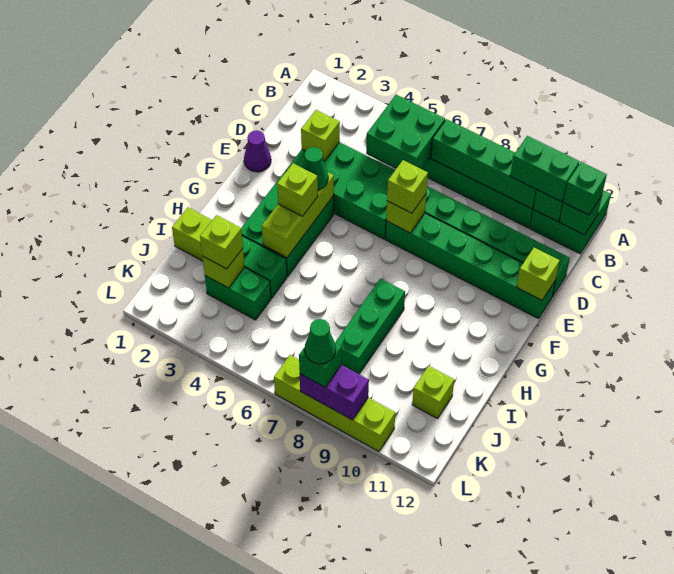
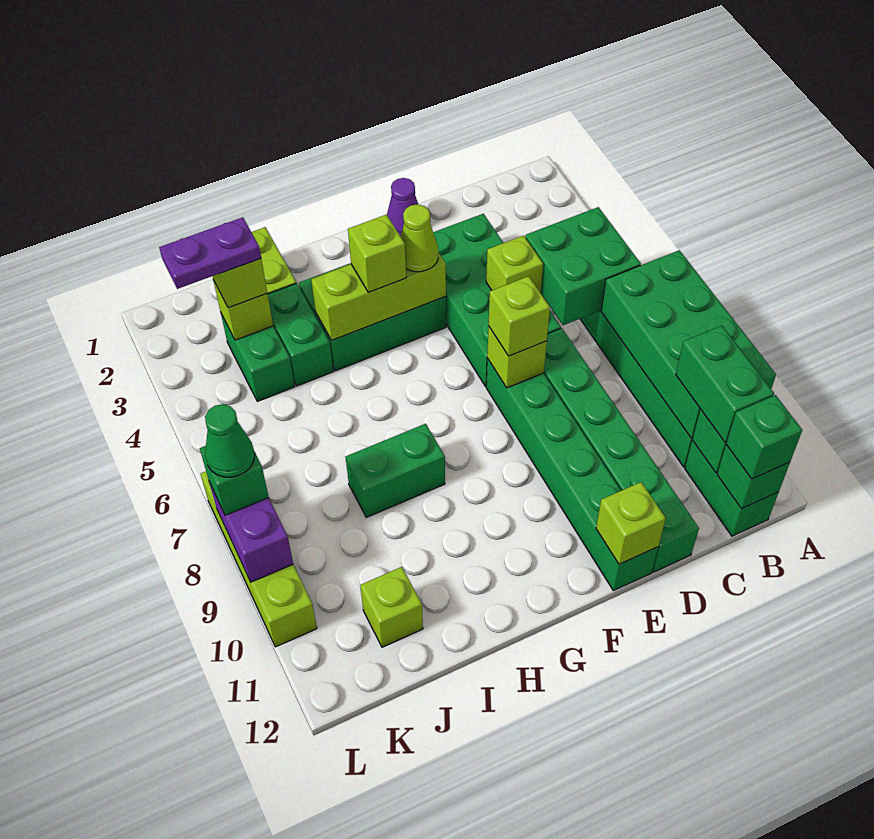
green brick A11:B12 level 1 -> green brick B11:B12 level 1
green brick B7:B10 level 2 -> green brick A7:B10 level 2
lime brick D3 level 2 -> lime brick D5 level 2
green cone F4 level 3 -> lime cone F4 level 3
green brick H8:J8 level 1 -> green brick H8:I8 level 1
none -> purple plate J3:K3 level 4

